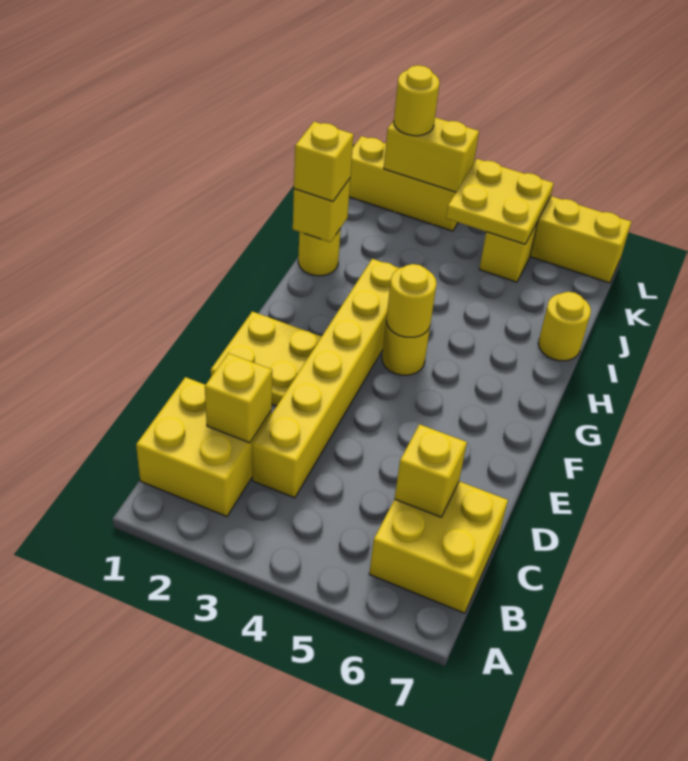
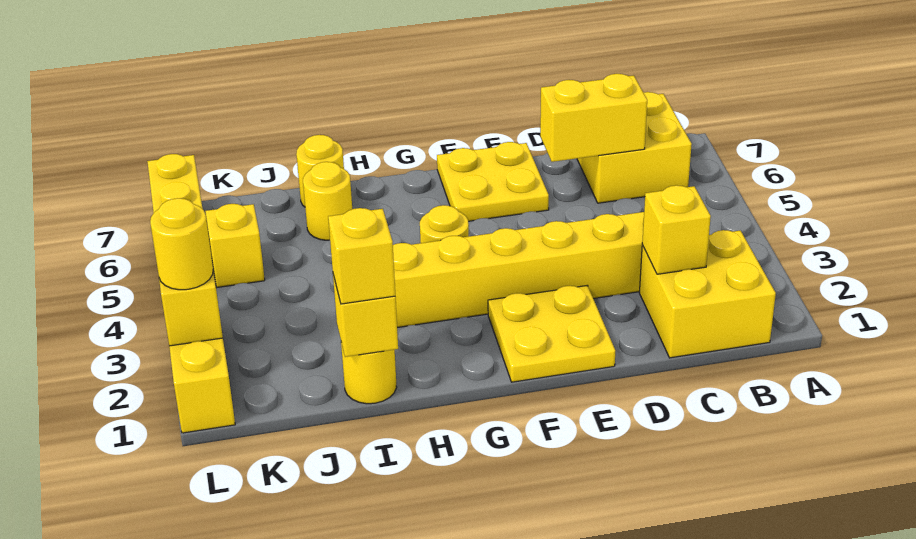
yellow brick C6 level 2 -> yellow brick C6:D6 level 2
yellow round brick G4 level 2 -> yellow round brick I6 level 1
yellow plate K4:L5 level 2 -> yellow plate E6:F7 level 1

